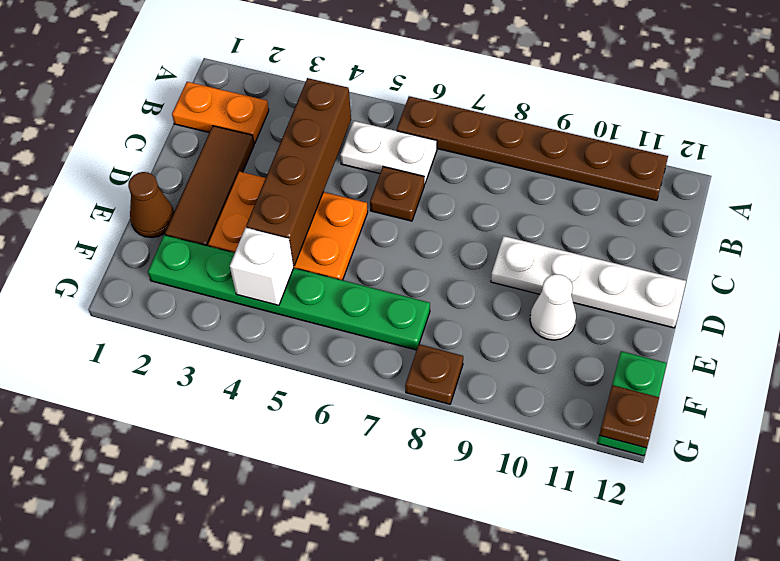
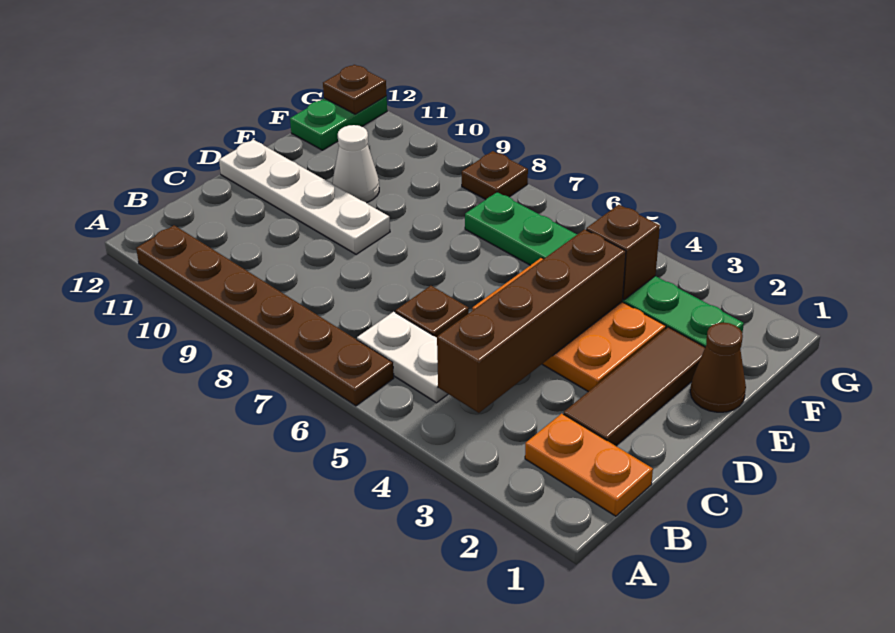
white brick F4 level 2 -> brown brick F4 level 2

